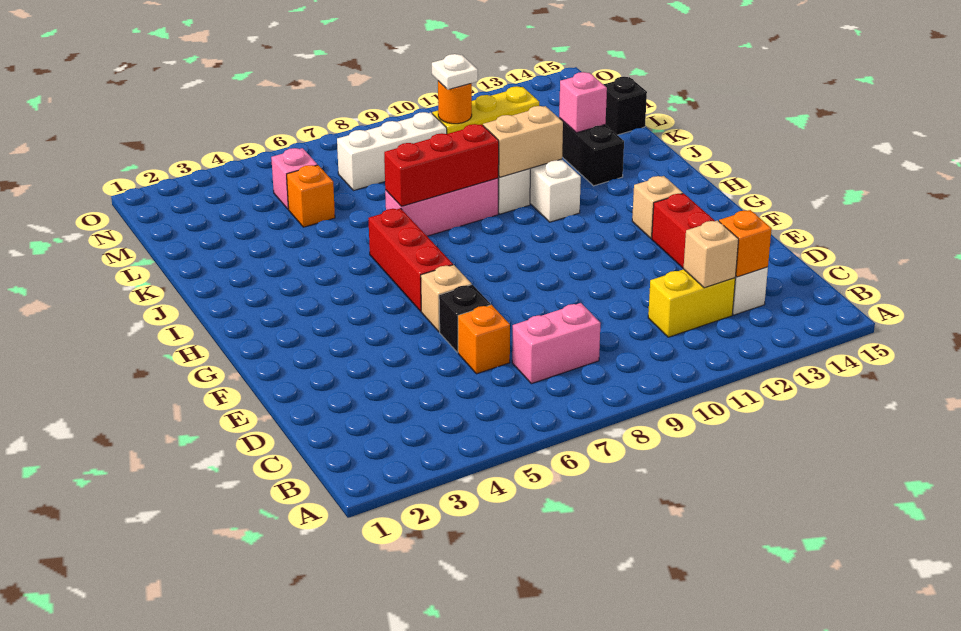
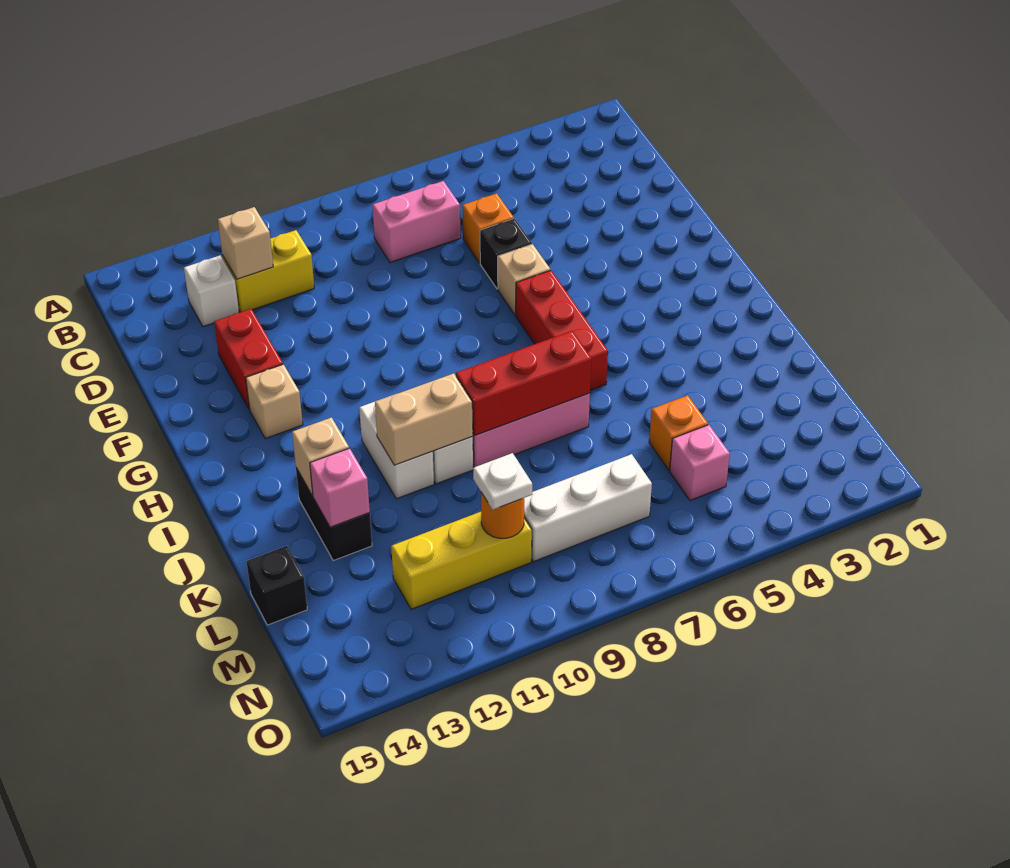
orange brick C13 level 2 -> none
none -> tan brick J13 level 2

